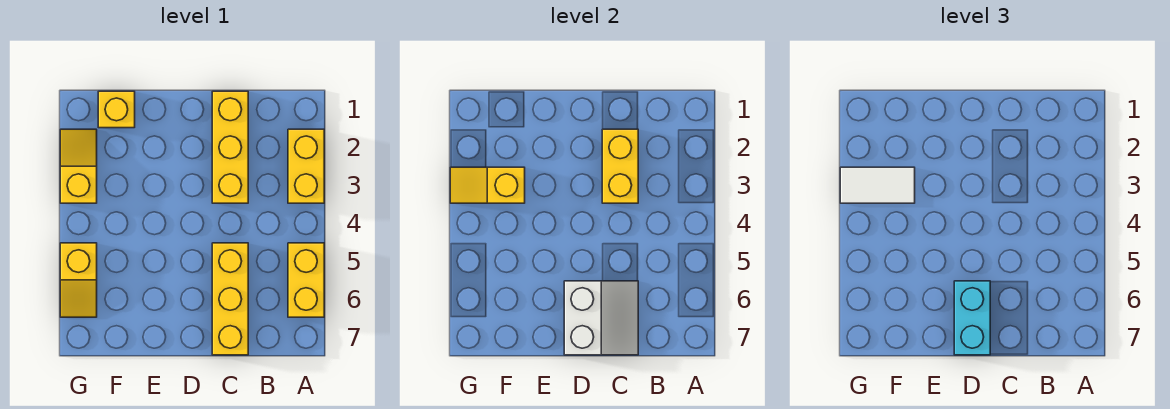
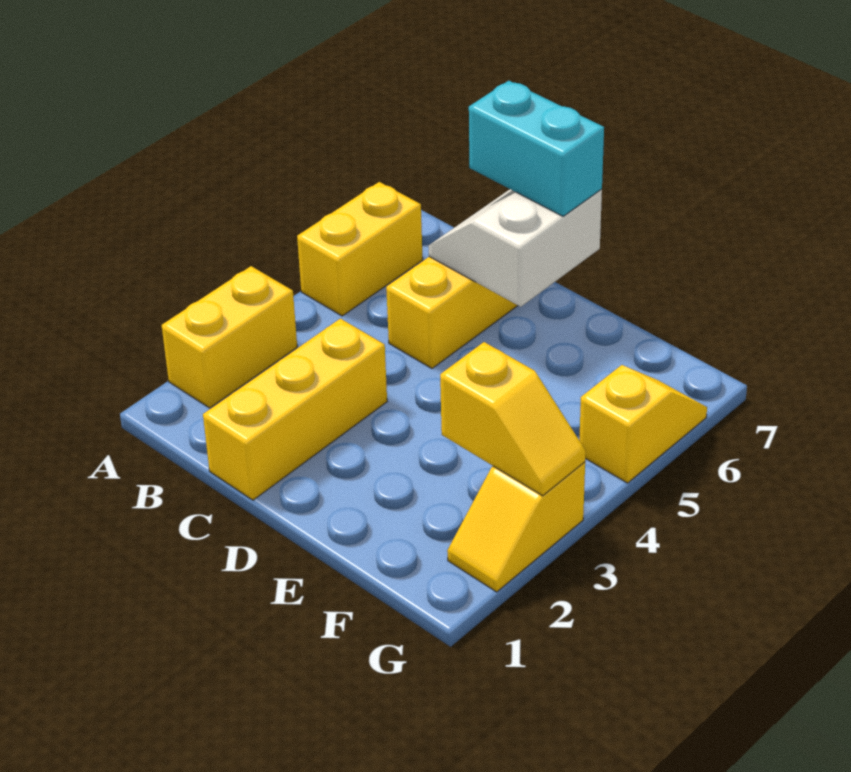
yellow brick C2:C3 level 2 -> none
cyan brick D6:D7 level 3 -> cyan brick C7:D7 level 3
yellow brick F1 level 1 -> none
white tile F3:G3 level 3 -> none

